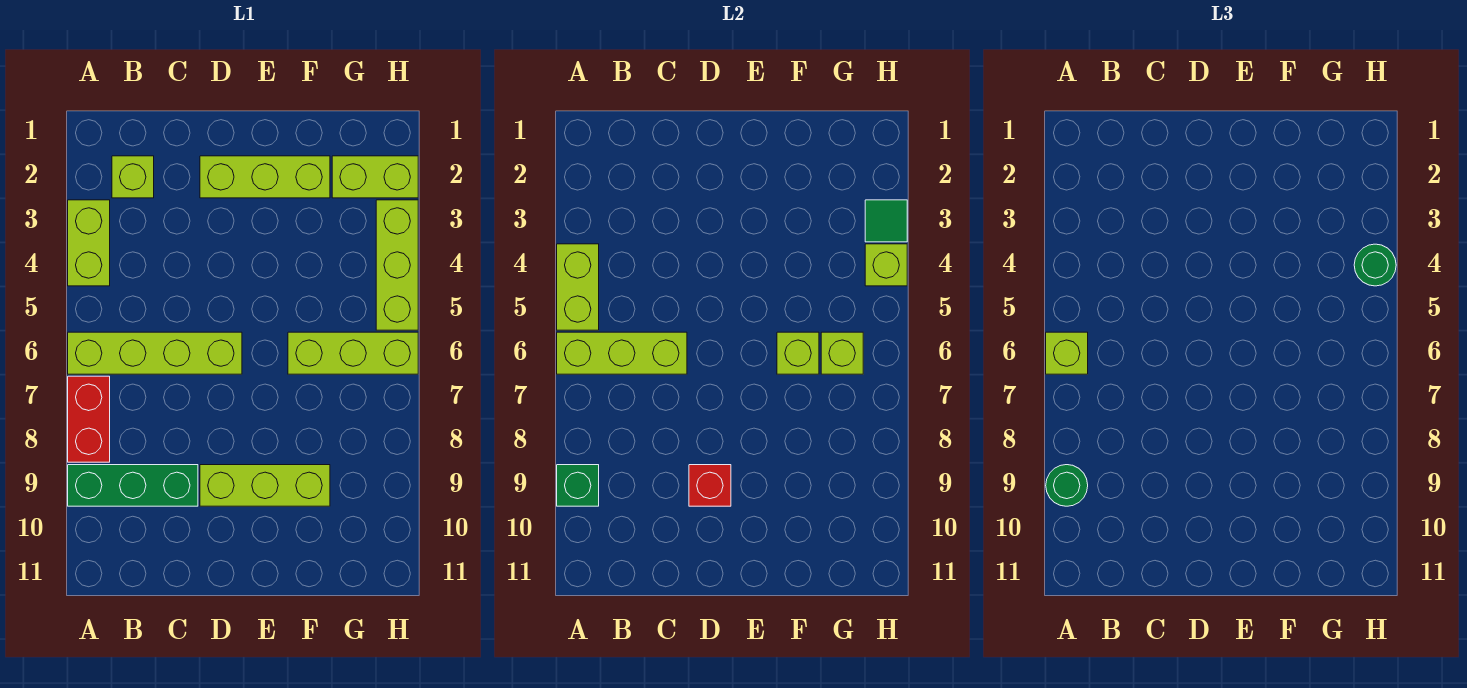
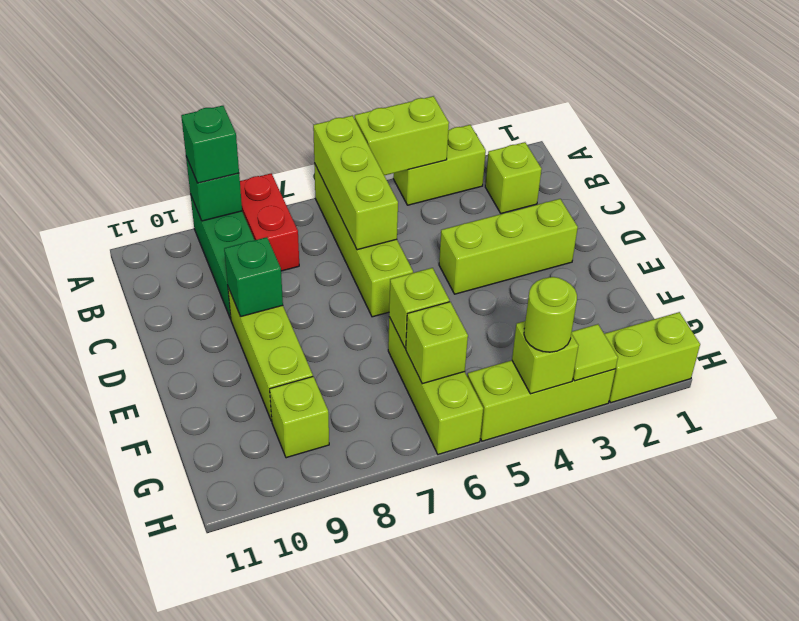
lime brick A6 level 3 -> lime brick G9 level 1
red brick A7:A8 level 1 -> red brick A8:B8 level 1
green round brick A9 level 3 -> green brick A9 level 3
lime brick D2:F2 level 1 -> lime brick D2:D4 level 1
red brick D9 level 2 -> green brick D9 level 2
lime brick G2:H2 level 1 -> lime brick H1:H2 level 1
green tile H3 level 2 -> lime tile H3 level 2
green round brick H4 level 3 -> lime round brick H4 level 3

